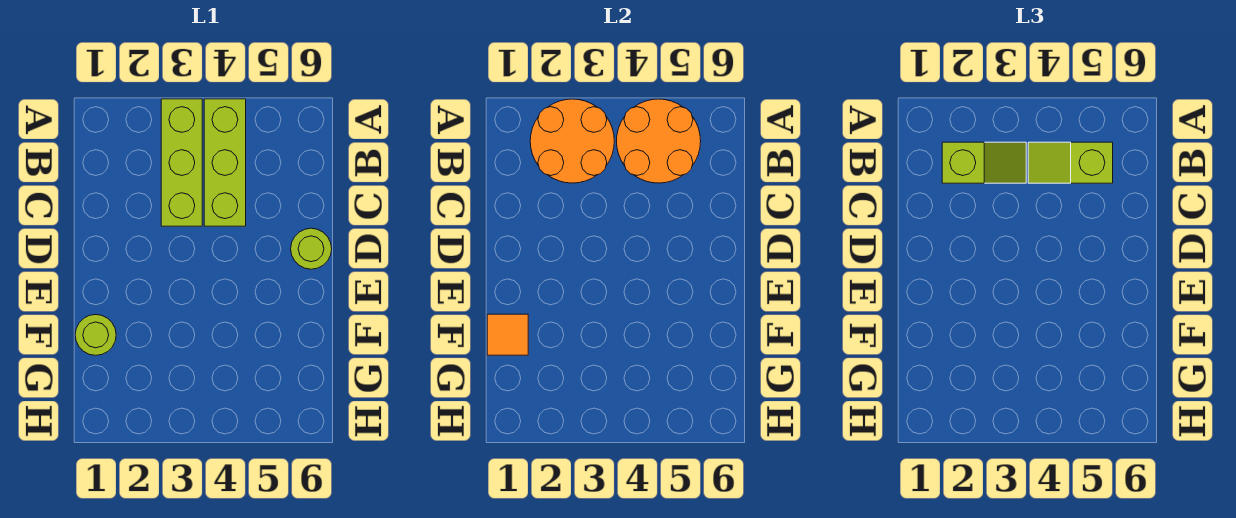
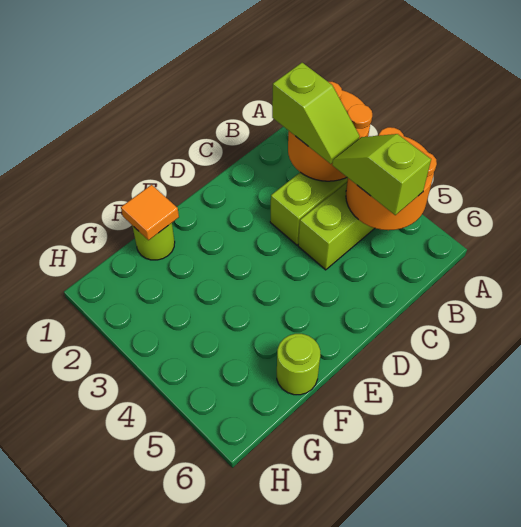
lime round brick D6 level 1 -> lime round brick F6 level 1

